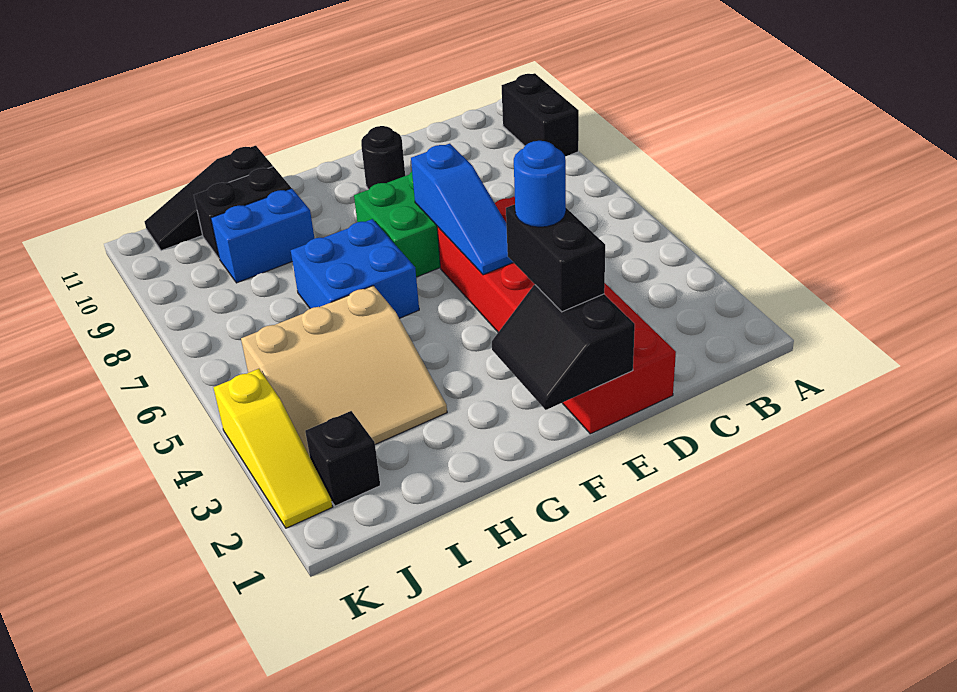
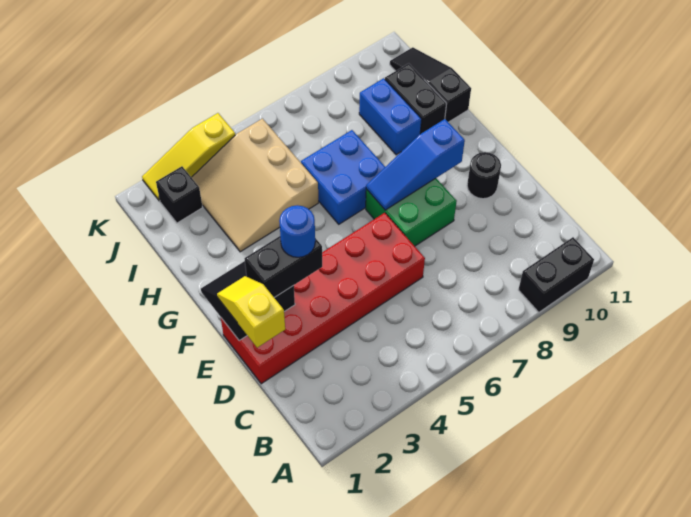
none -> yellow slope D1:E1 level 3 top D
blue slope E5:E7 level 2 top 7 -> blue slope F7:F9 level 2 top 9

